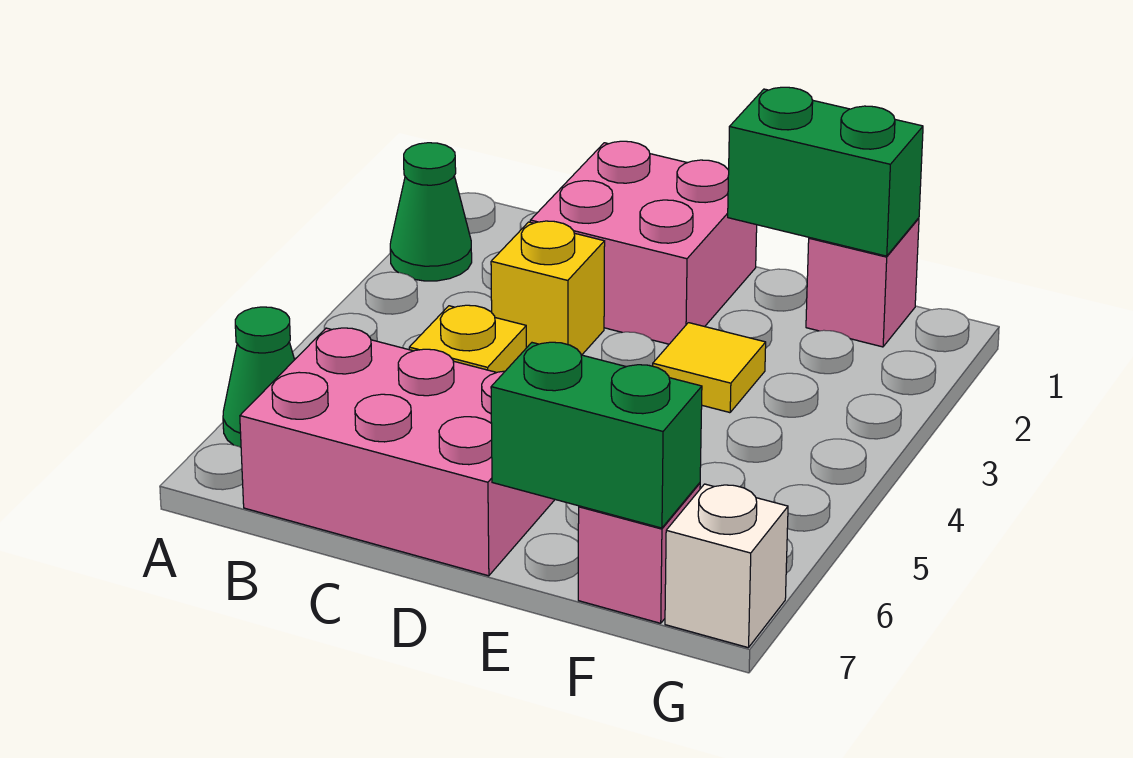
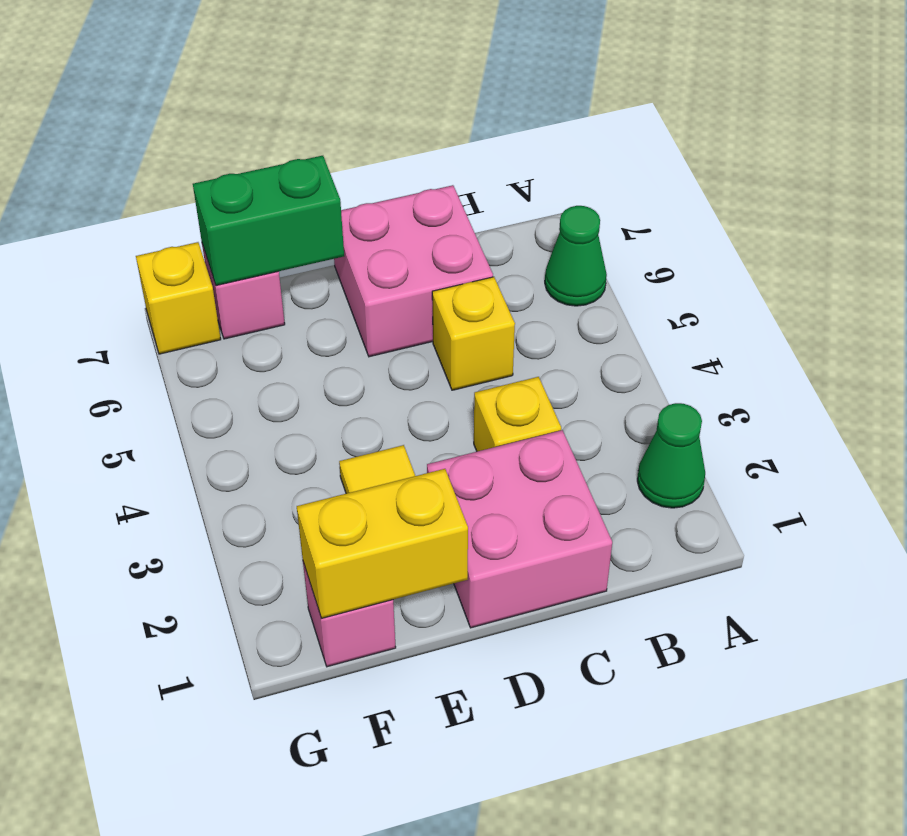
pink brick B6:D7 level 1 -> pink brick C6:D7 level 1
green brick E1:F1 level 2 -> yellow brick E1:F1 level 2
white brick G7 level 1 -> yellow brick G7 level 1

